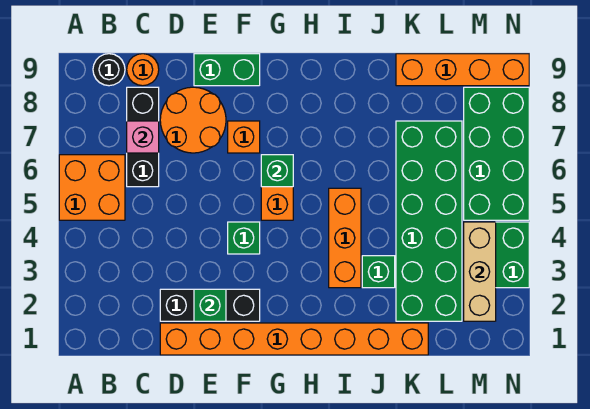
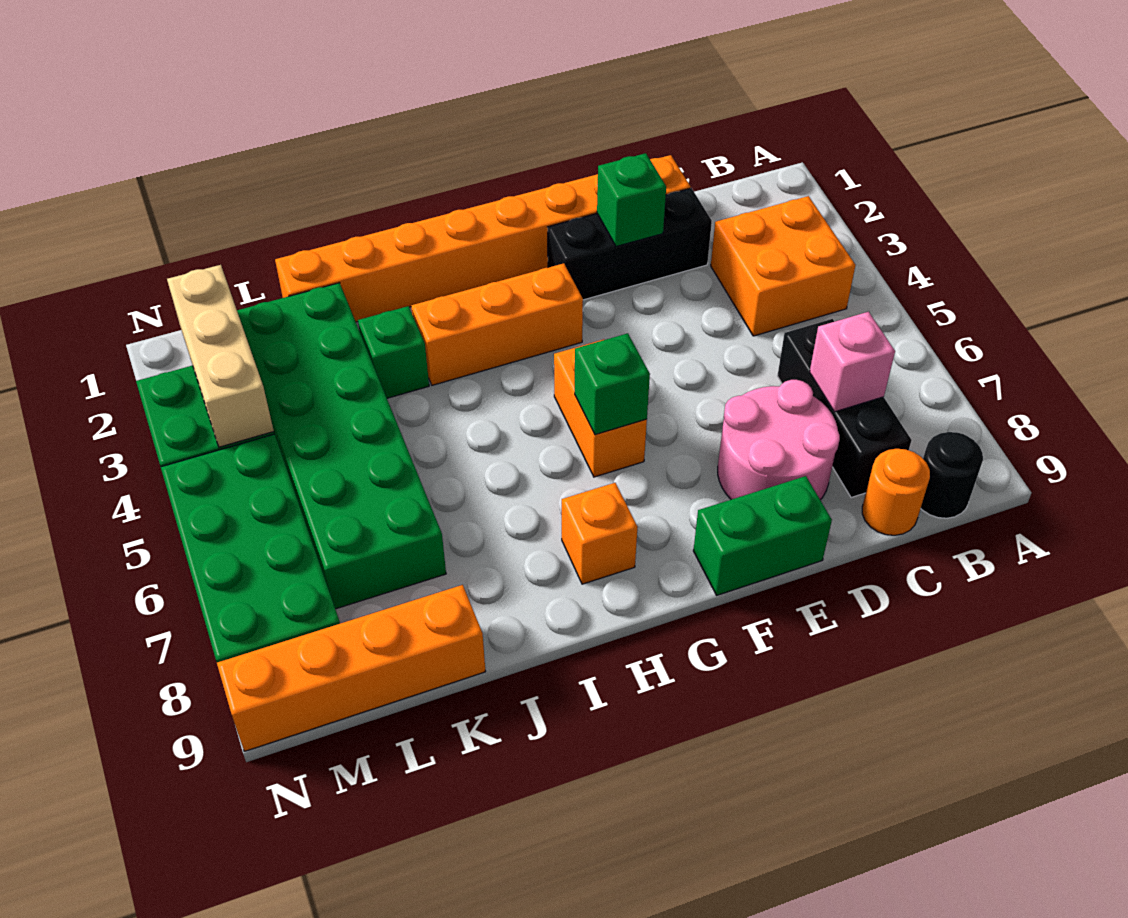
orange brick A5:B6 level 1 -> orange brick B3:C4 level 1
orange round brick D7:E8 level 1 -> pink round brick D7:E8 level 1
green brick F4 level 1 -> none
orange brick F7 level 1 -> orange brick H8 level 1
orange brick I3:I5 level 1 -> orange brick G3:I3 level 1

